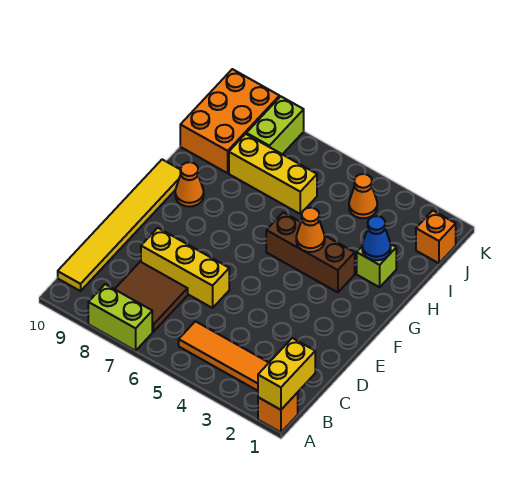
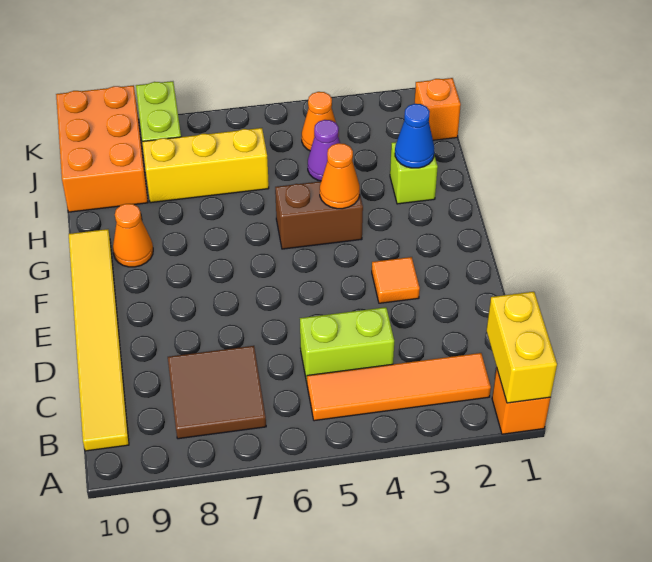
lime brick A7:A8 level 1 -> lime brick C4:C5 level 1
yellow brick D6:D8 level 1 -> none
none -> orange tile E3 level 1
brown brick G3:G5 level 1 -> brown brick G4:G5 level 1
none -> purple cone I4 level 1

